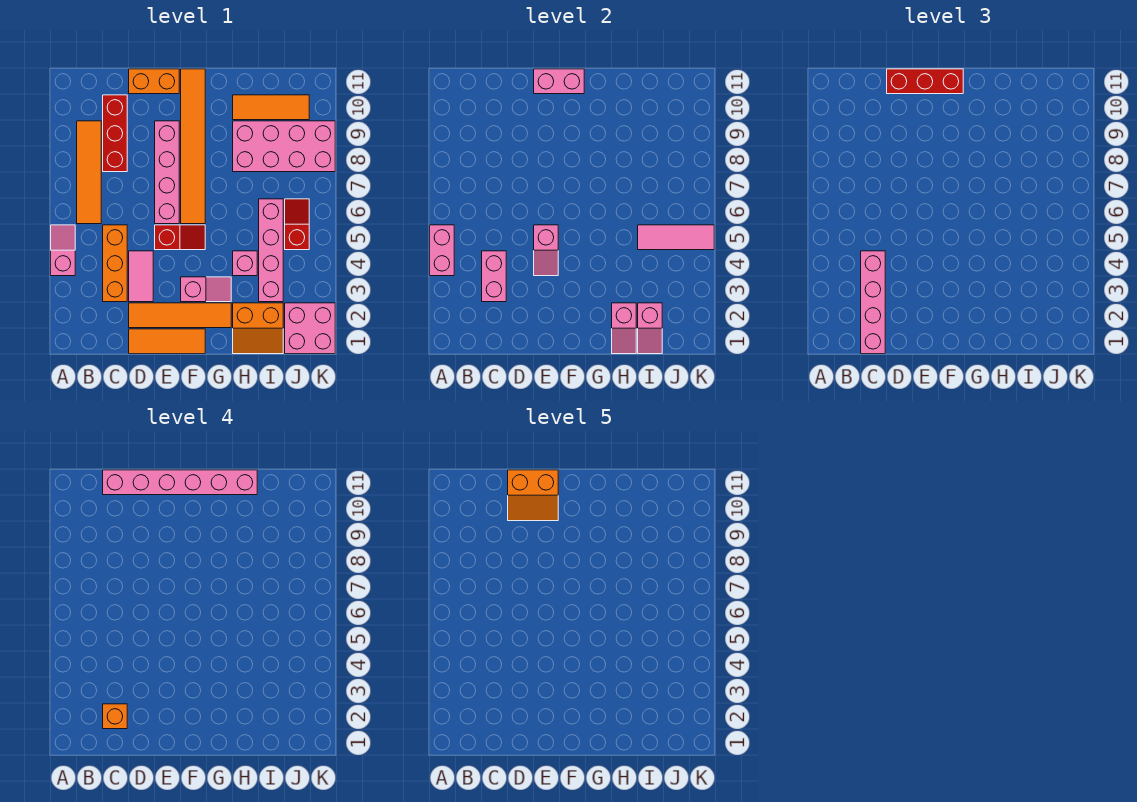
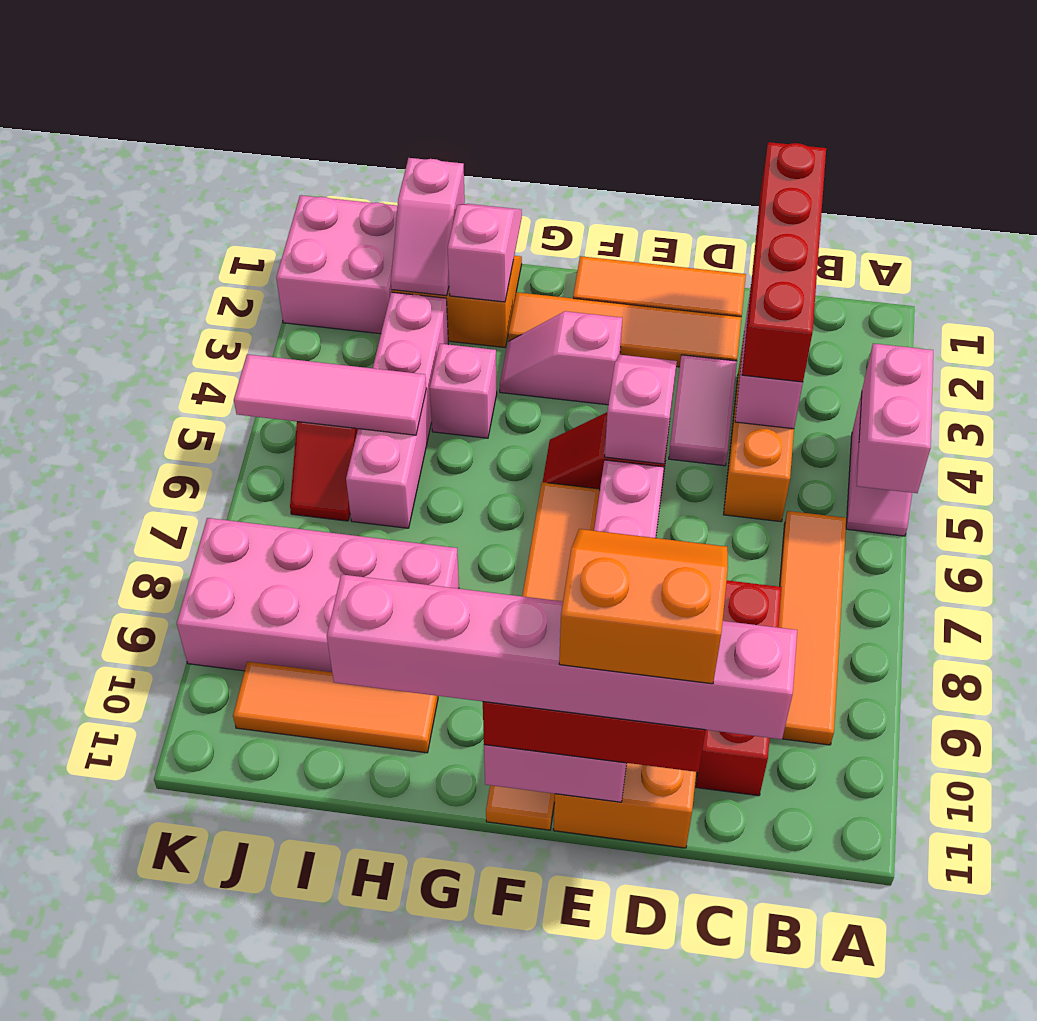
pink brick C1:C4 level 3 -> red brick C1:C4 level 3
orange brick C2 level 4 -> none
pink slope I1:I2 level 2 top 2 -> pink slope I1:I2 level 2 top 1

